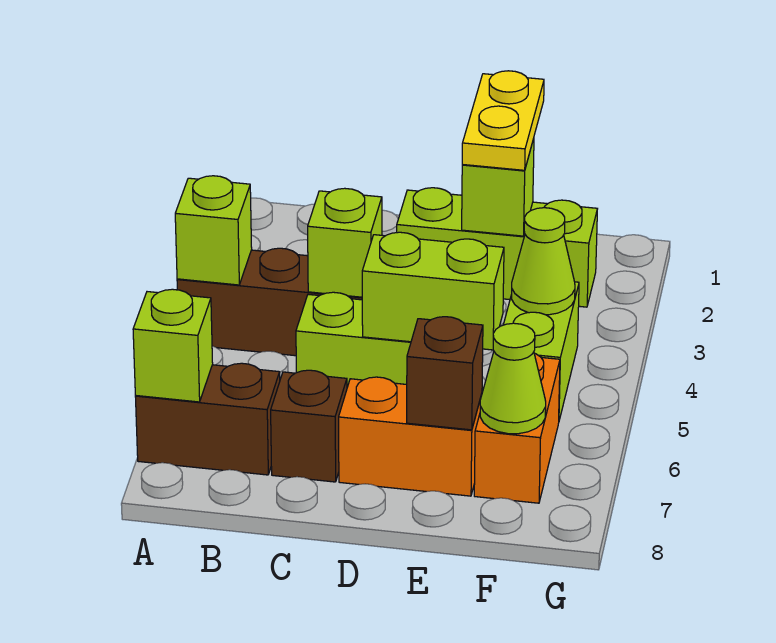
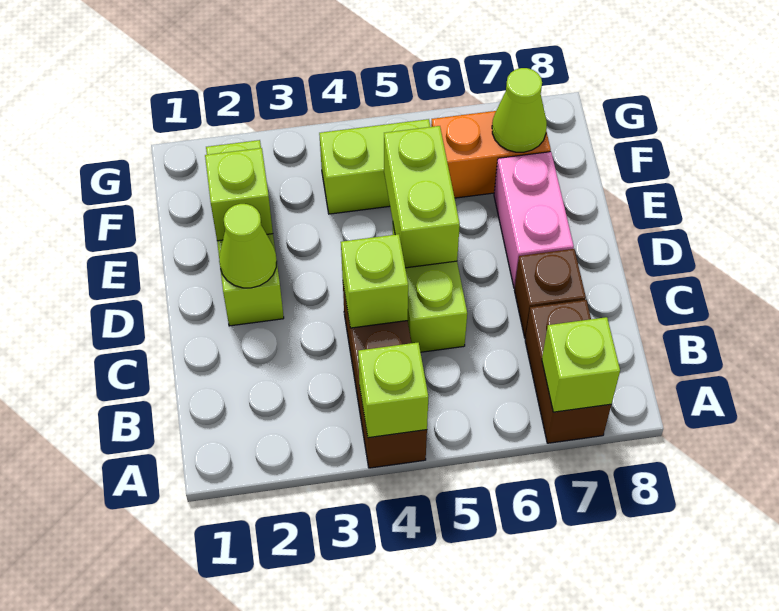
orange brick D7:E7 level 1 -> pink brick D7:E7 level 1
yellow plate E1:E2 level 3 -> none
brown brick E7 level 2 -> none
lime cone F4 level 2 -> lime cone D2 level 2

